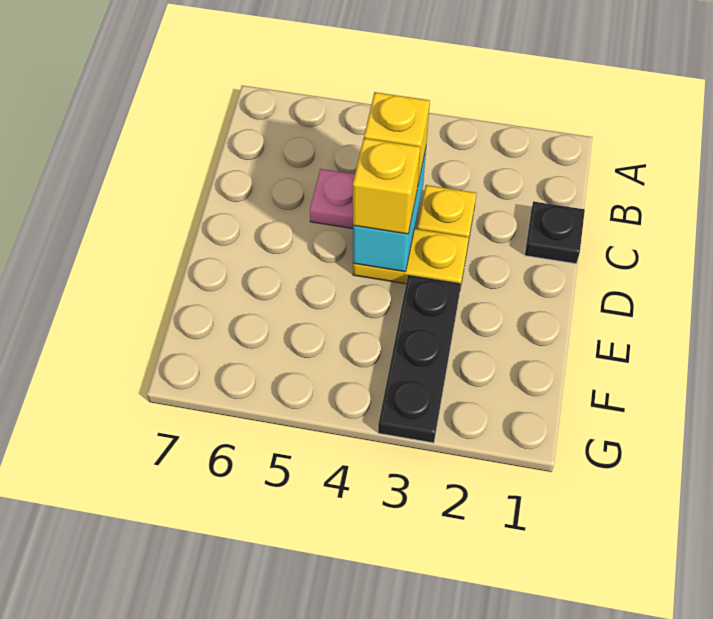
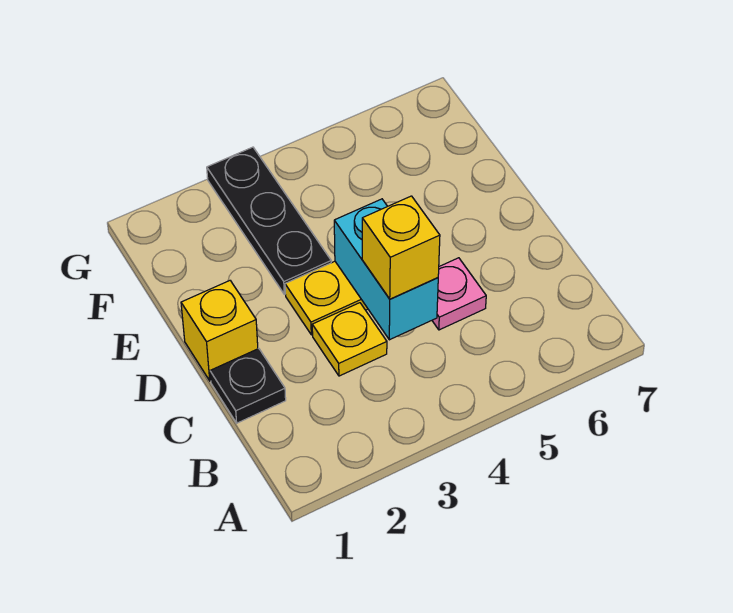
yellow brick D4 level 3 -> yellow brick D1 level 1

